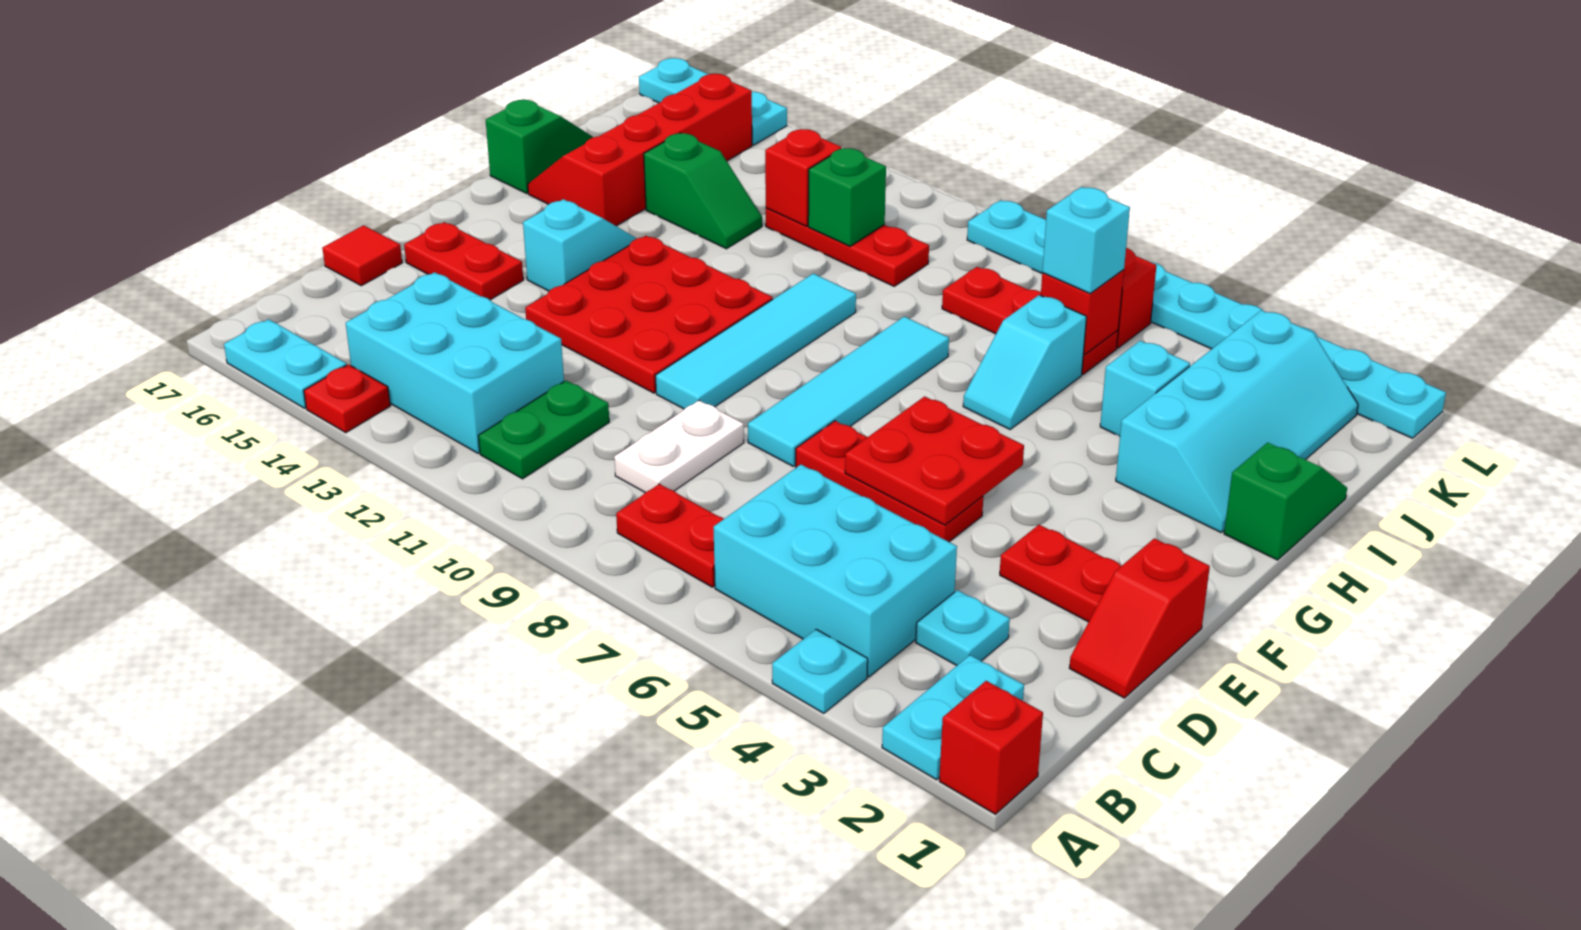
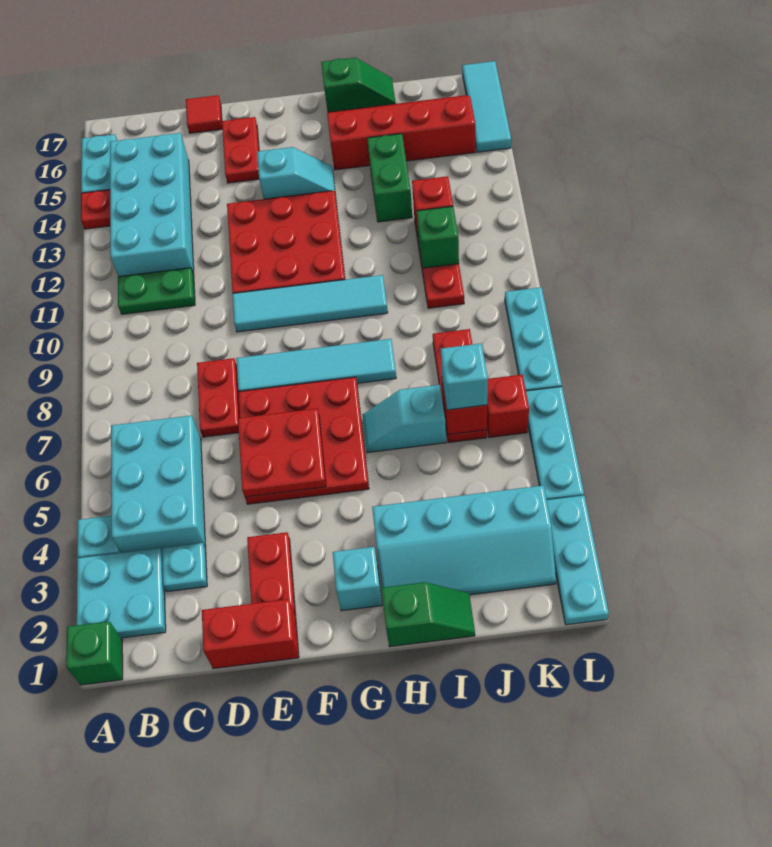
red brick A1 level 1 -> green brick A1 level 1
cyan plate A2:B2 level 1 -> cyan plate A2:B3 level 1
red plate B7:B8 level 1 -> red plate D7:D8 level 1
cyan brick B12:C14 level 1 -> cyan brick B12:C15 level 1
white plate C9:D9 level 1 -> none
red slope D1:E1 level 1 top E -> red brick D1:E1 level 1
red plate E5:E7 level 1 -> red plate E5:G7 level 1
cyan brick I4 level 1 -> cyan brick G2 level 1
green slope I13:I14 level 1 top 14 -> green brick I13:I14 level 1
cyan plate L15:L17 level 1 -> cyan tile L15:L17 level 1

